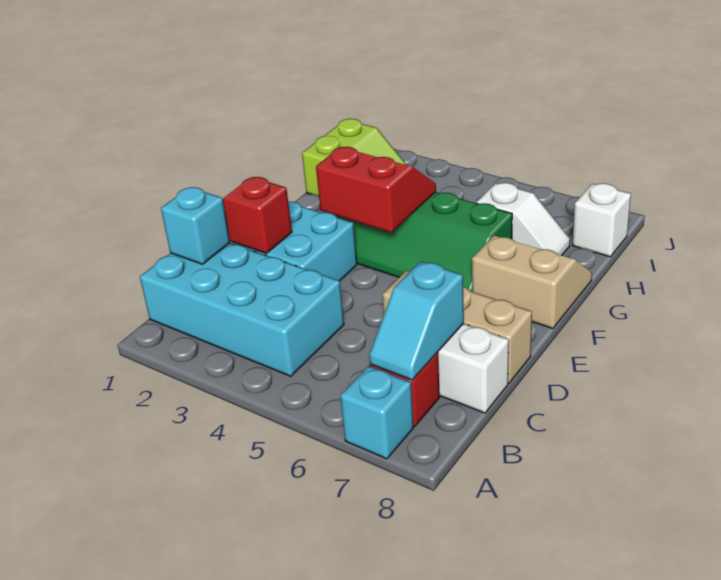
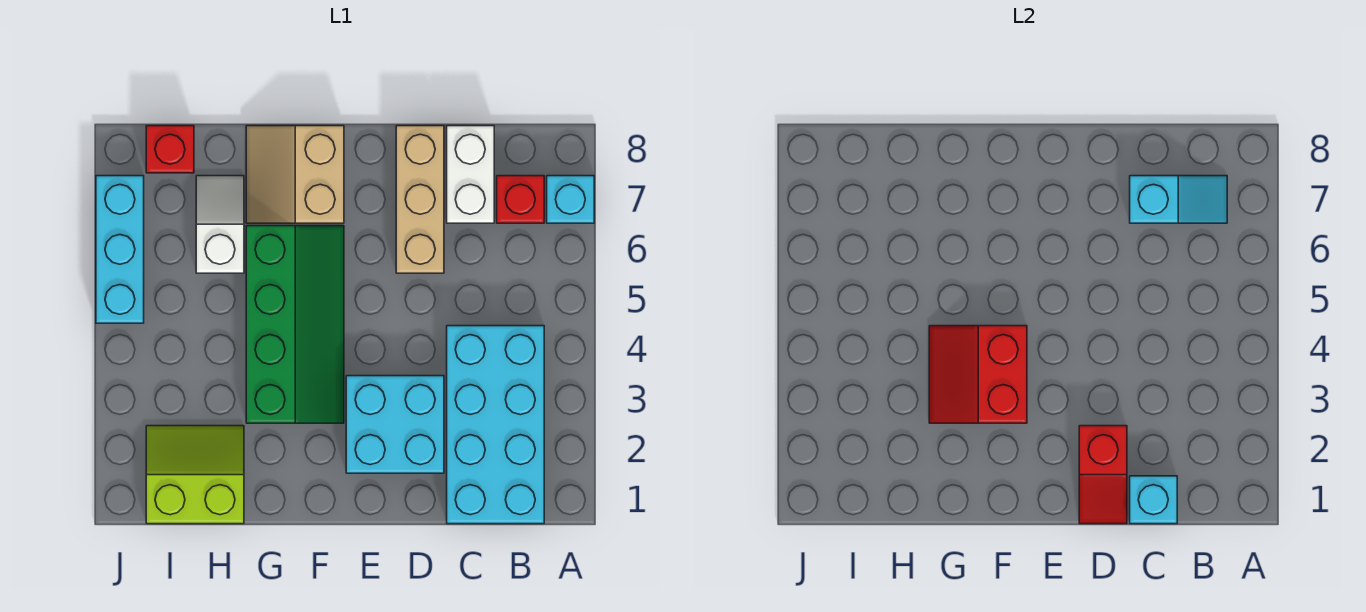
white brick I8 level 1 -> red brick I8 level 1
none -> cyan brick J5:J7 level 1

